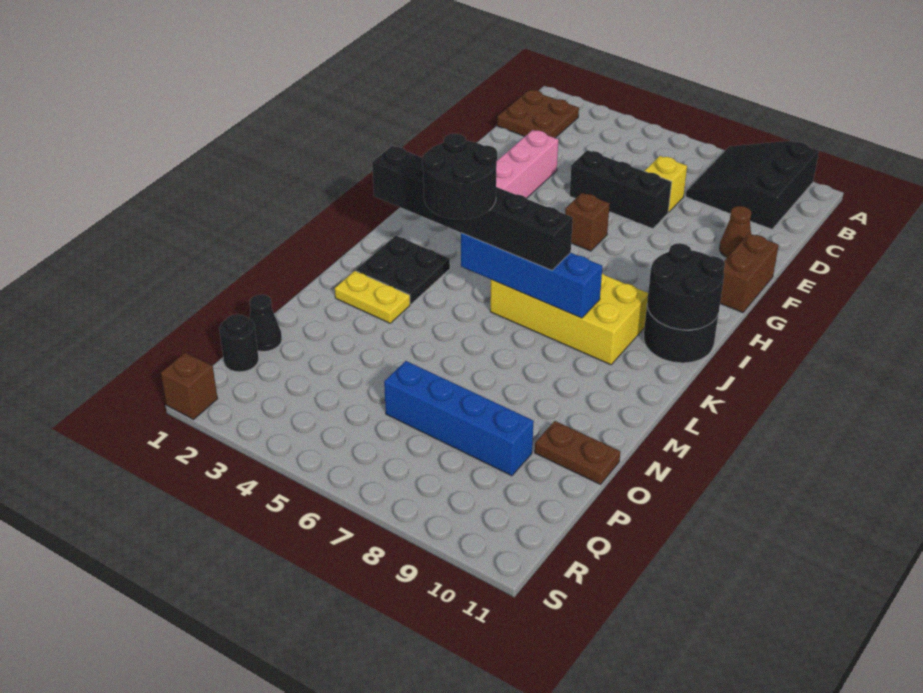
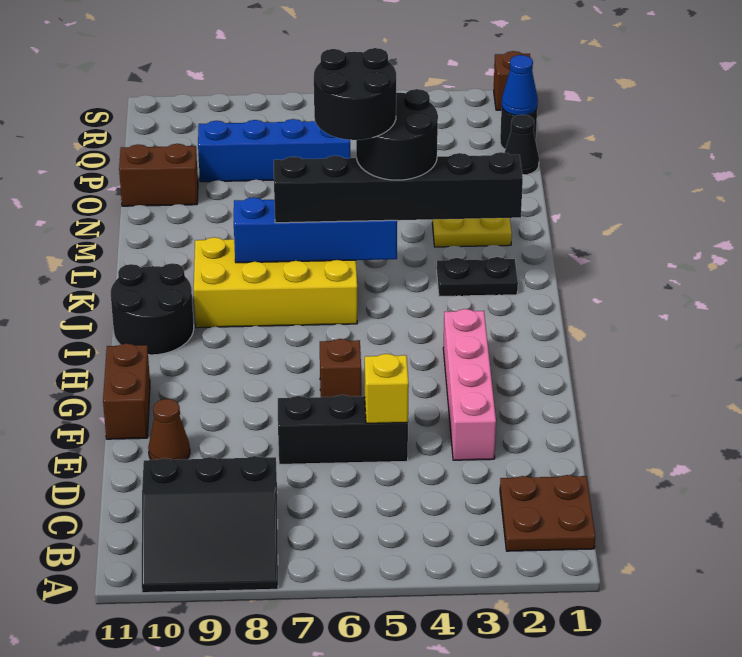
black slope A8:C10 level 1 top 10 -> black slope A8:C10 level 1 top C
yellow brick D7 level 1 -> yellow brick E5 level 2
black round brick I10:J11 level 2 -> black round brick K5:L6 level 5
black plate K2:L3 level 1 -> black plate K2:K3 level 1
brown plate O10:O11 level 1 -> brown brick O10:O11 level 1
none -> blue cone Q1 level 2

